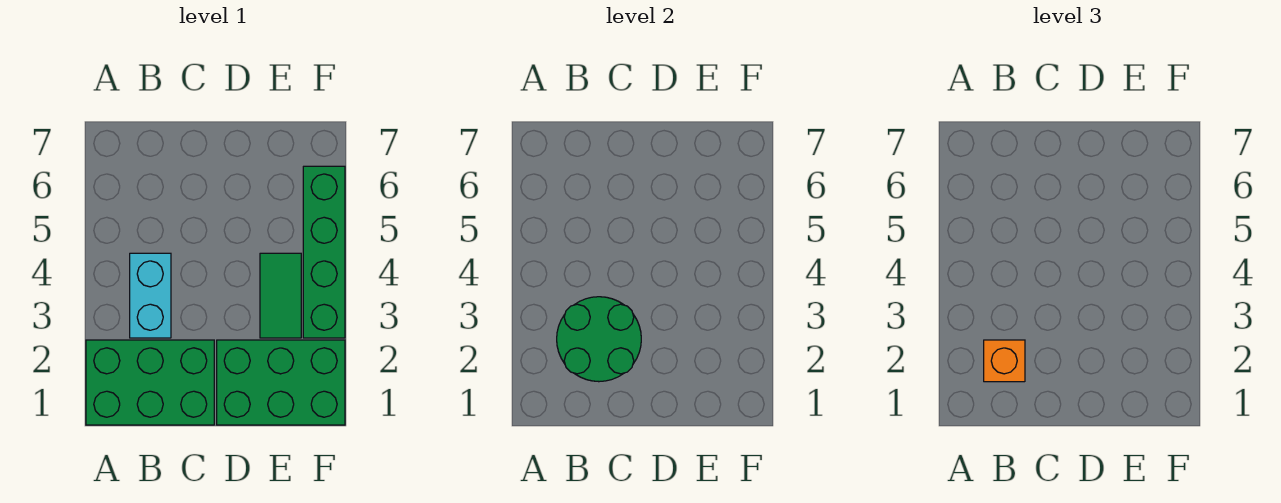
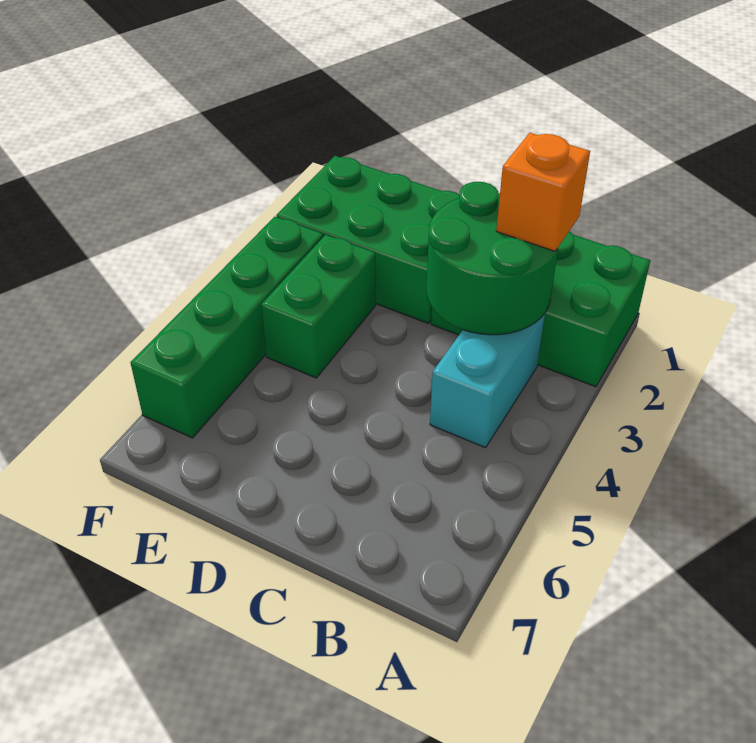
green tile E3:E4 level 1 -> green brick E3:E4 level 1

